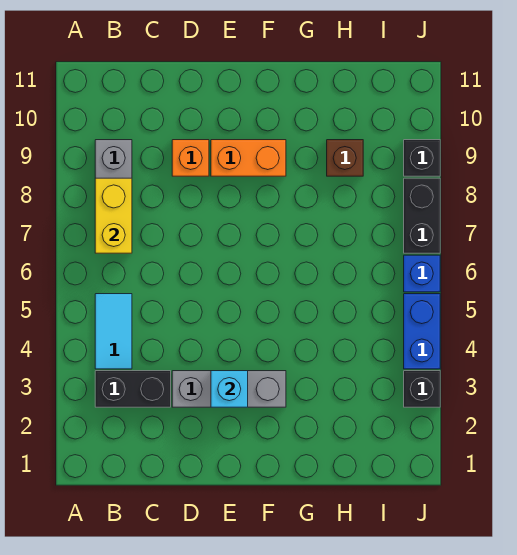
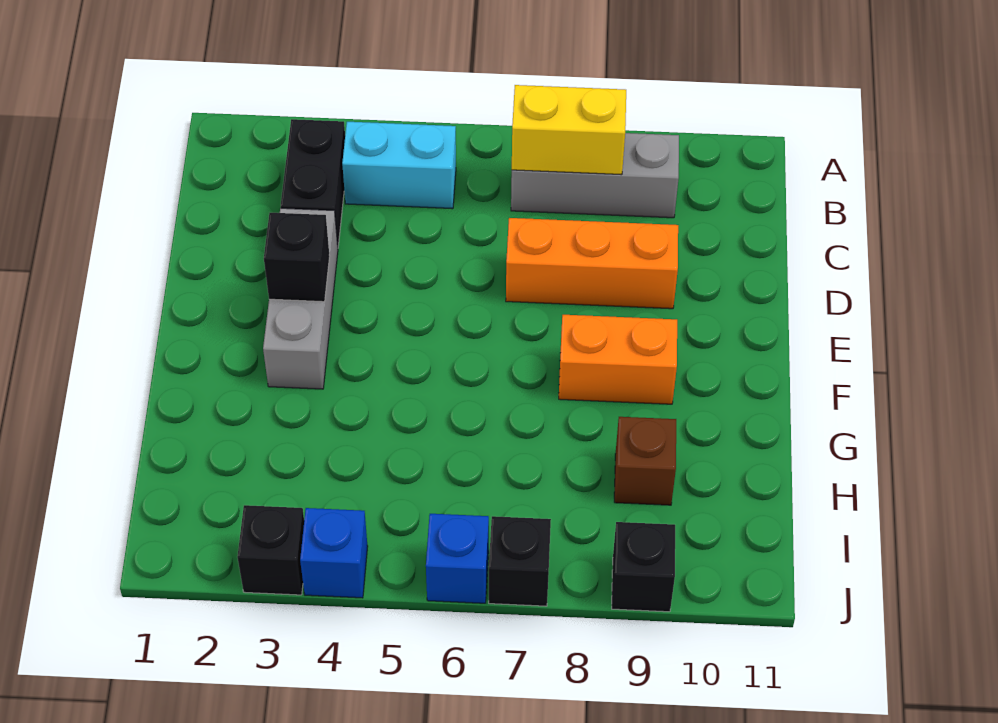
cyan tile B4:B5 level 1 -> cyan brick B4:B5 level 1
orange brick D9 level 1 -> orange brick D7:D9 level 1
cyan brick E3 level 2 -> black brick E3 level 2
orange brick E9:F9 level 1 -> orange brick F8:F9 level 1
blue brick J4:J5 level 1 -> blue brick J4 level 1
black brick J7:J8 level 1 -> black brick J7 level 1

